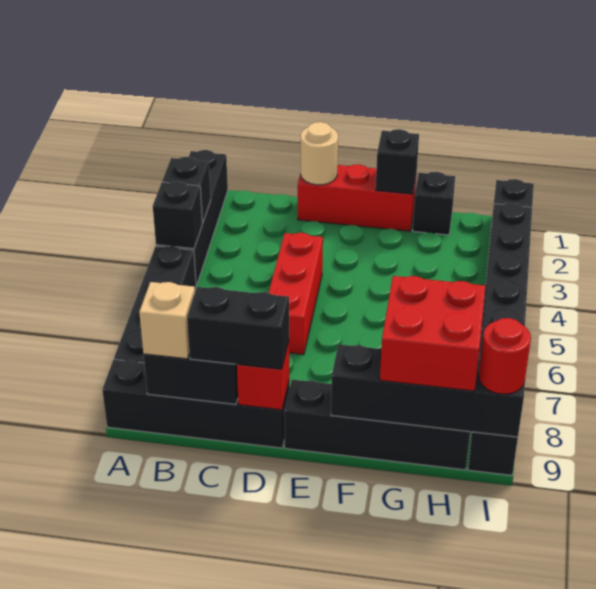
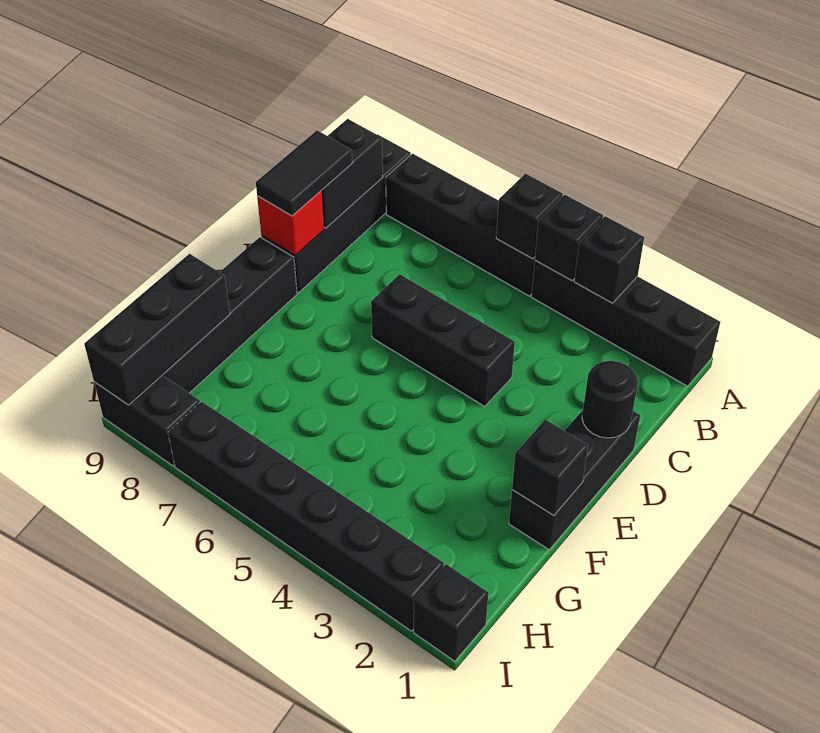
tan brick B9 level 3 -> none
black brick C9:D9 level 3 -> black tile C9:D9 level 3
red brick D1:F1 level 1 -> black brick D1:F1 level 1
tan round brick D1 level 2 -> black round brick D1 level 2
red brick D4:D6 level 1 -> black brick D4:D6 level 1
black brick F9:I9 level 2 -> black brick G9:I9 level 2
black brick G1 level 1 -> black brick A5 level 2
red brick G8:H9 level 3 -> none
red round brick I9 level 3 -> none

